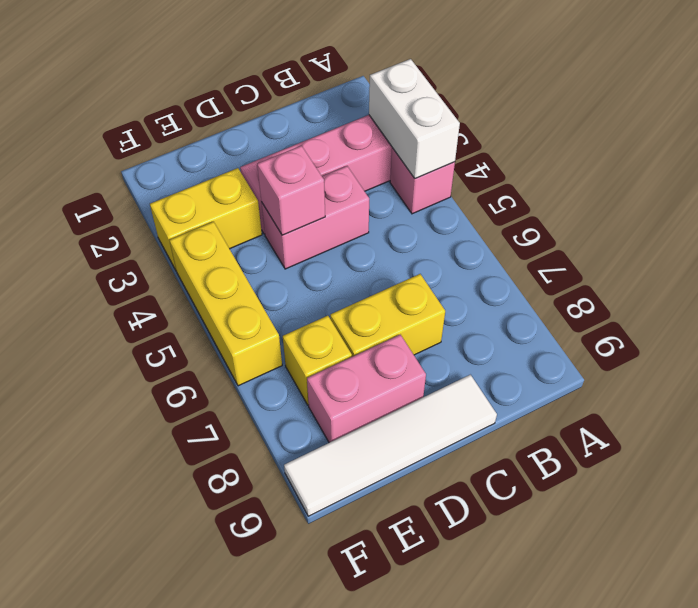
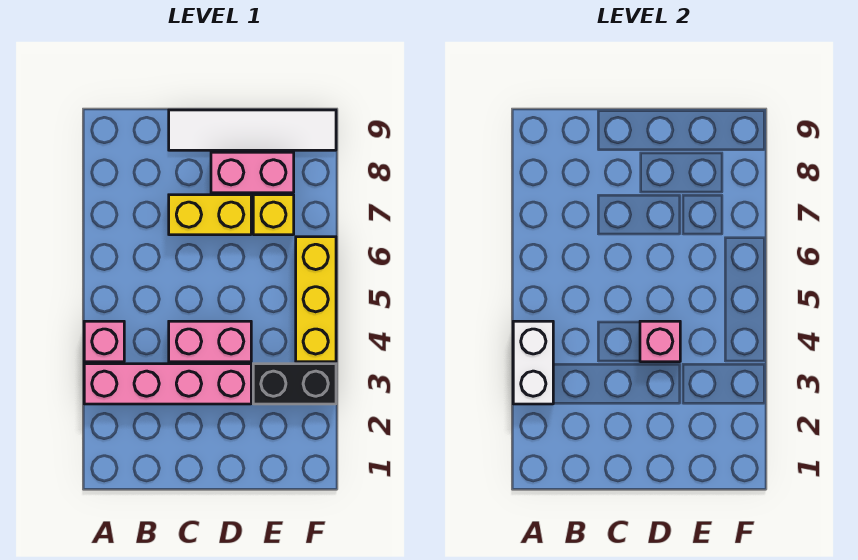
yellow brick E3:F3 level 1 -> black brick E3:F3 level 1

